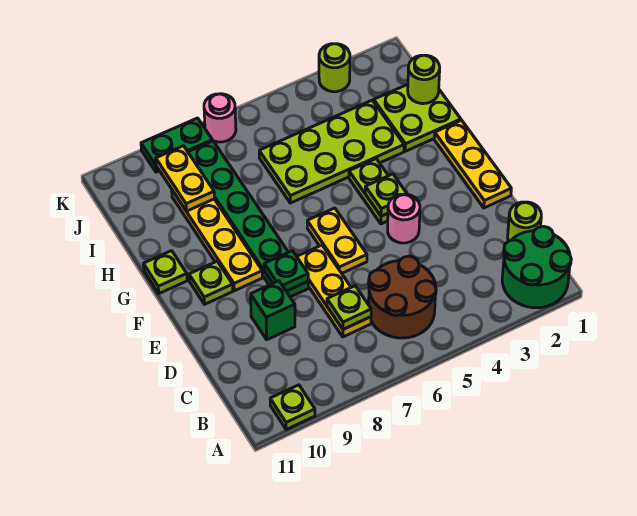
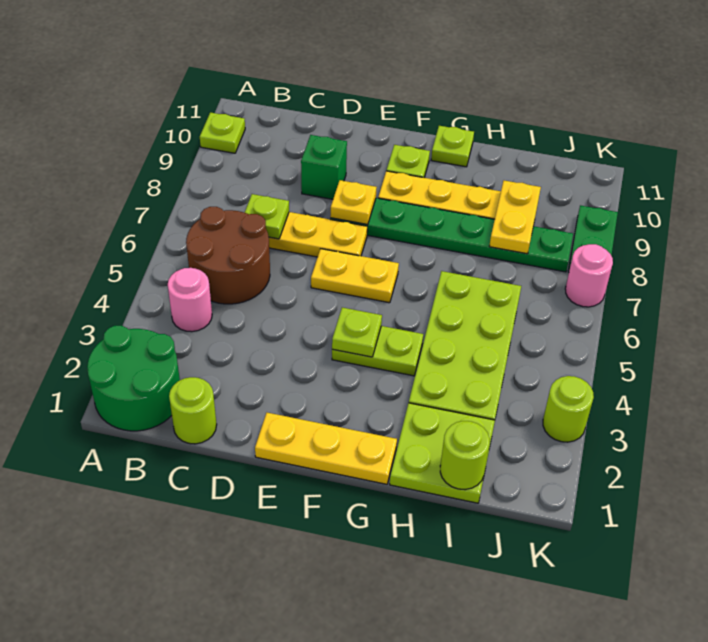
pink round brick E4 level 1 -> pink round brick B4 level 1
green plate E8 level 2 -> yellow plate E8 level 2
yellow plate I9:J9 level 2 -> yellow plate I8:I9 level 2

